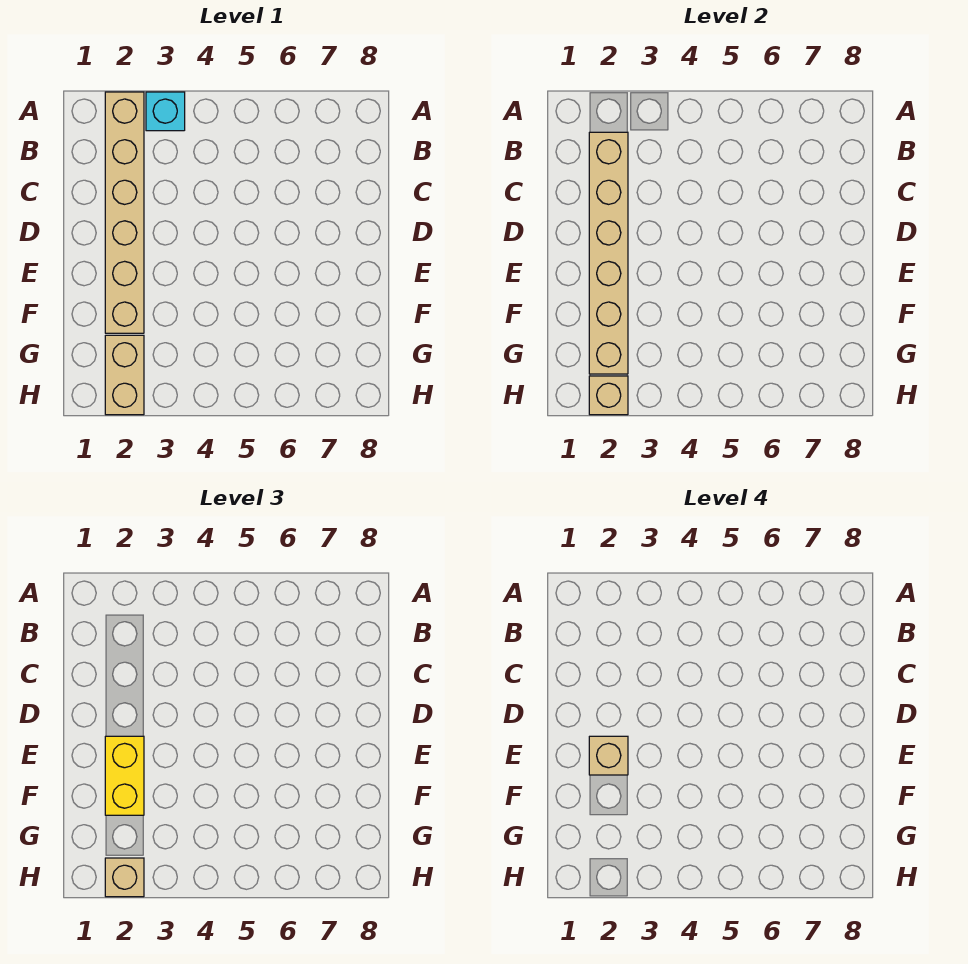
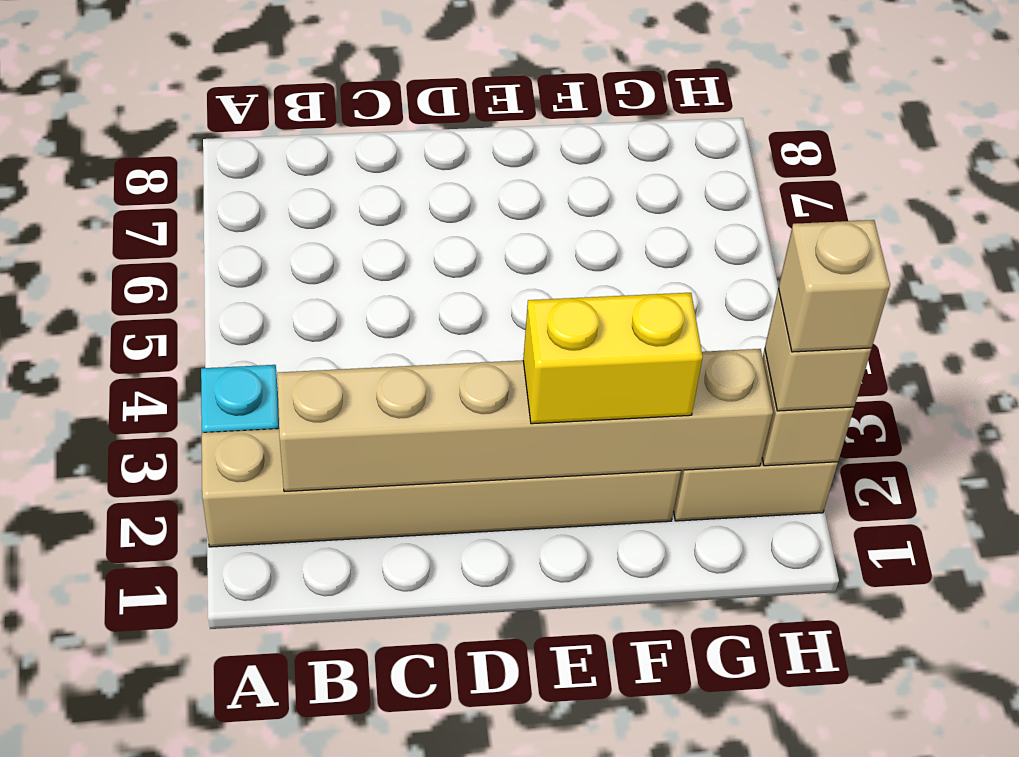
tan brick E2 level 4 -> tan brick H2 level 4

